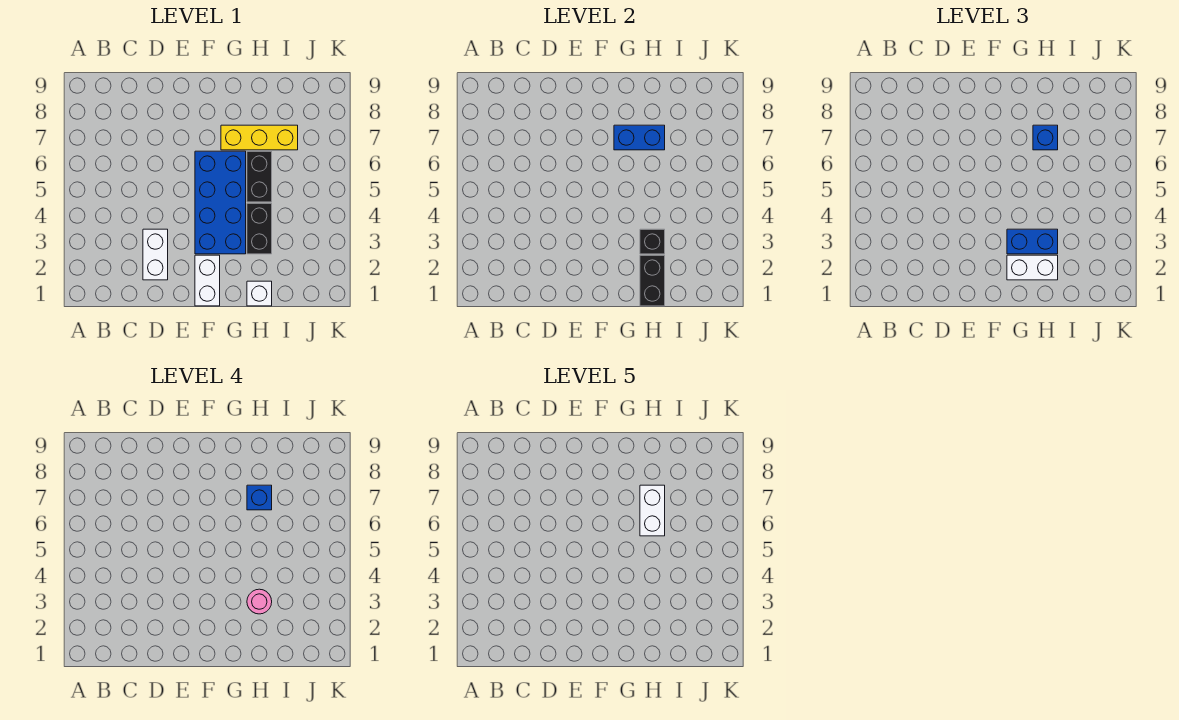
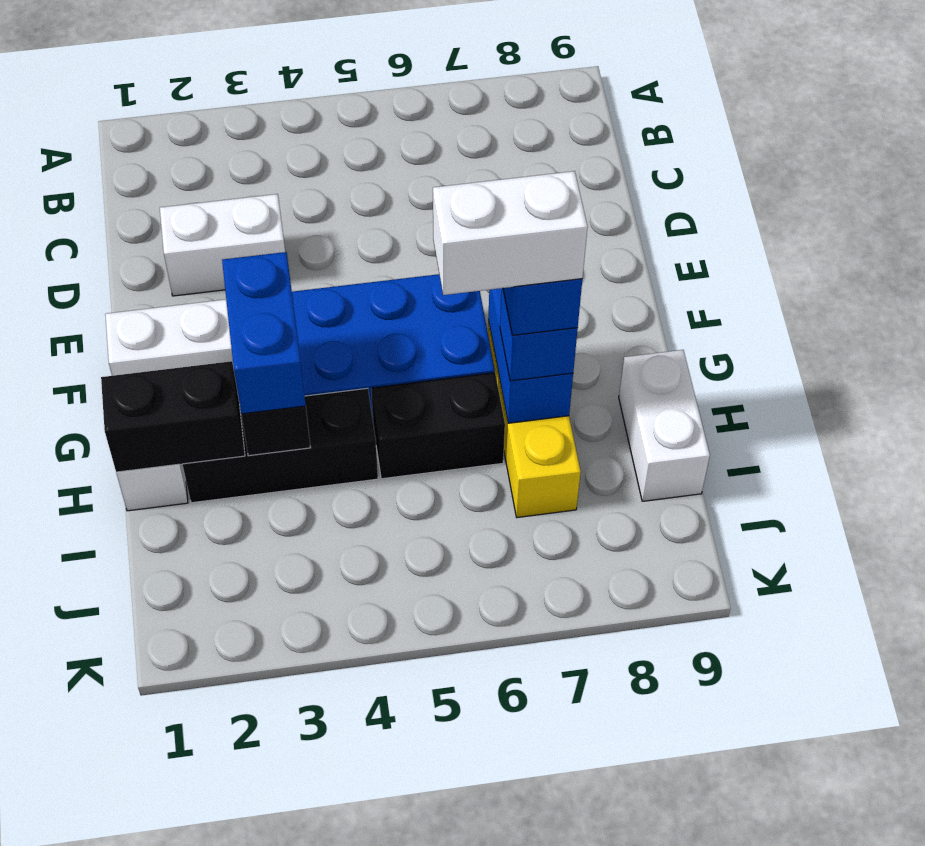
white brick G2:H2 level 3 -> white brick H9:I9 level 1
black brick H3:H4 level 1 -> black brick H2:H4 level 1
pink round brick H3 level 4 -> none

